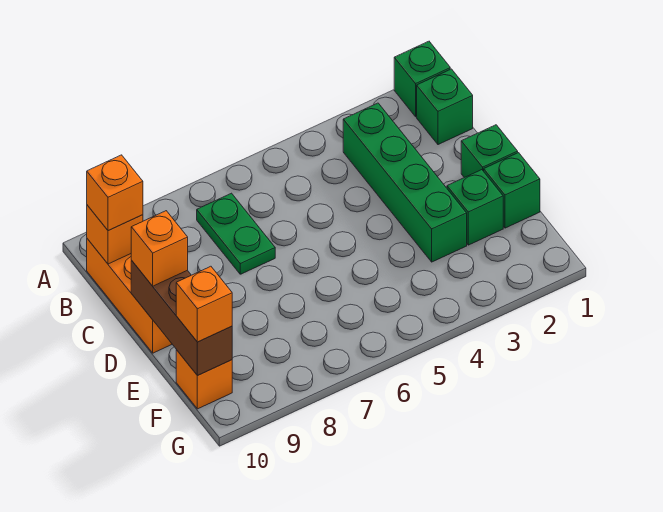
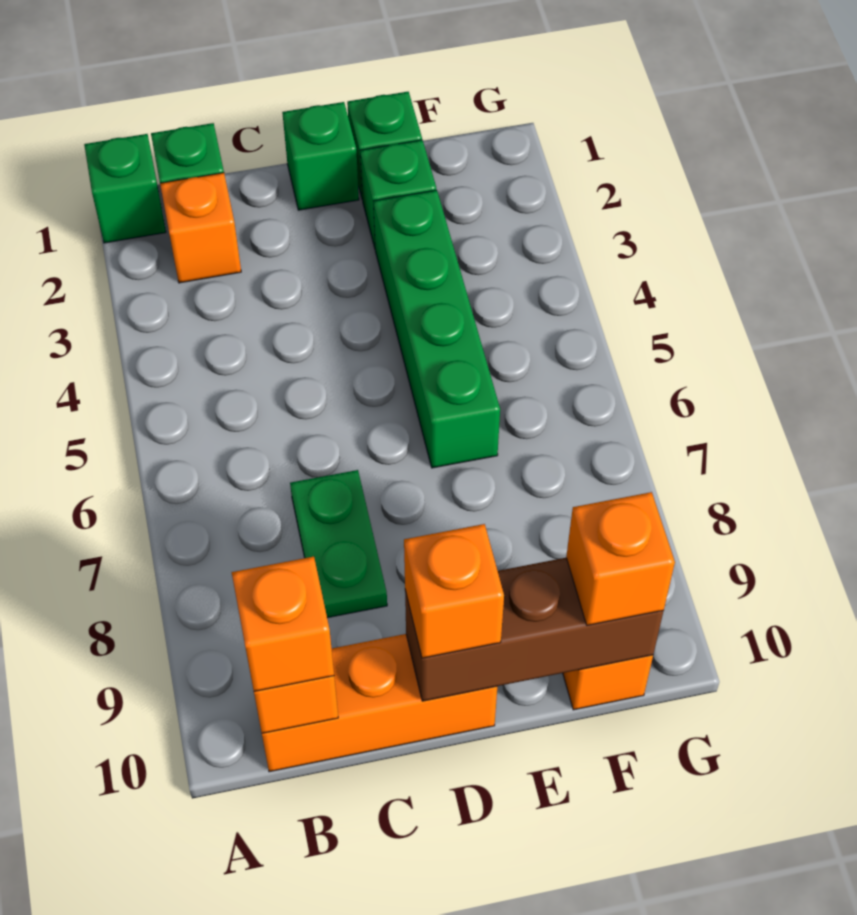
none -> orange brick B2 level 1
green brick B3:E3 level 1 -> green brick E3:E6 level 1
green plate B7:C7 level 1 -> green plate C7:C8 level 1

